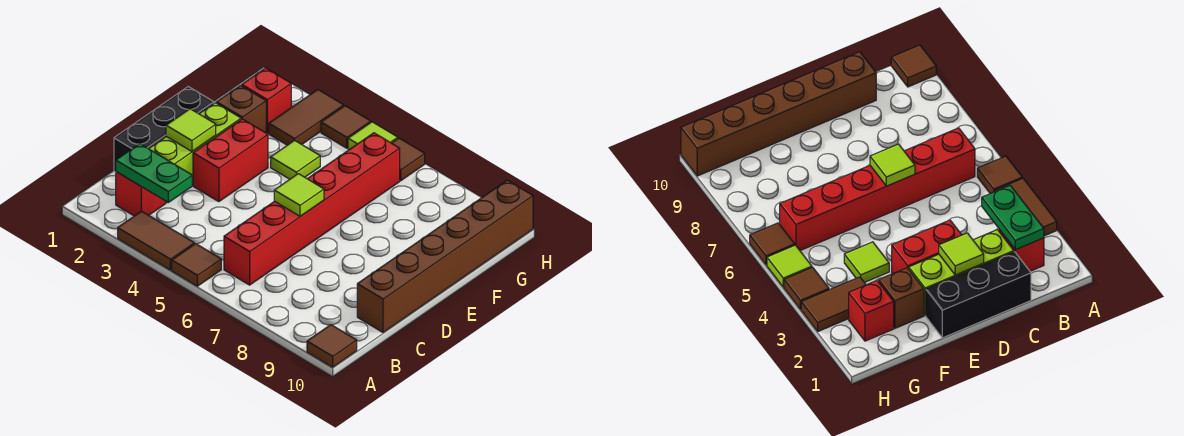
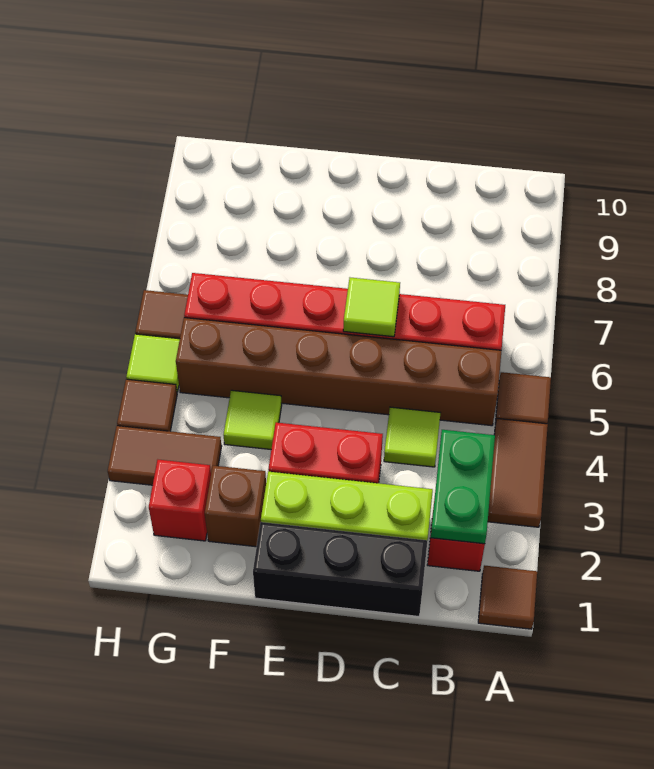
brown tile A10 level 1 -> brown tile A1 level 1
brown brick C10:H10 level 1 -> brown brick B5:G5 level 1
lime tile D2 level 2 -> lime tile C4 level 1

